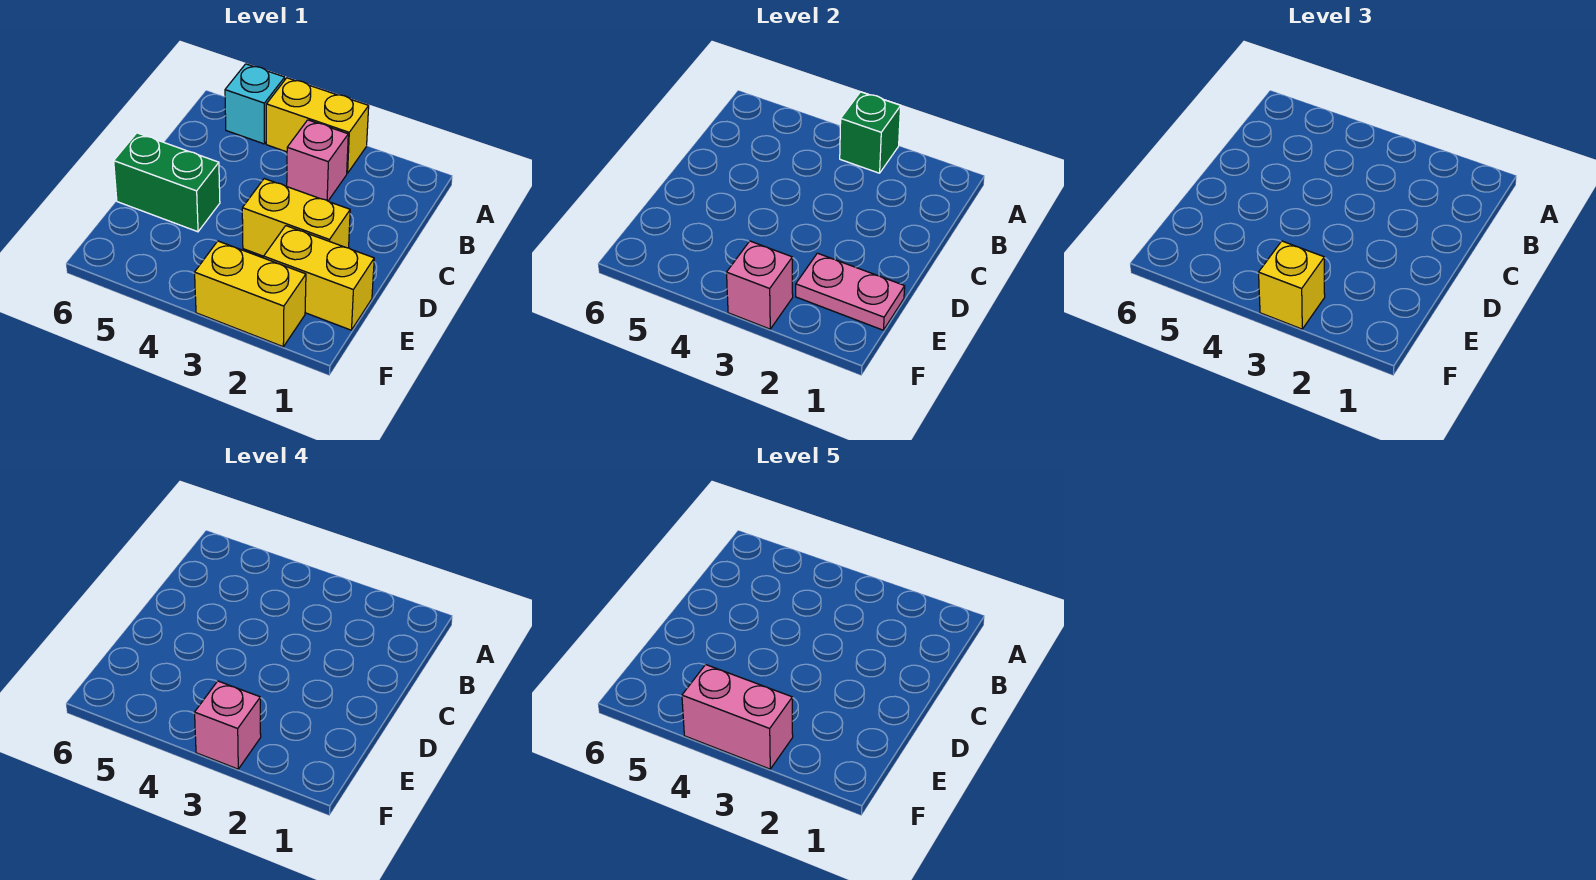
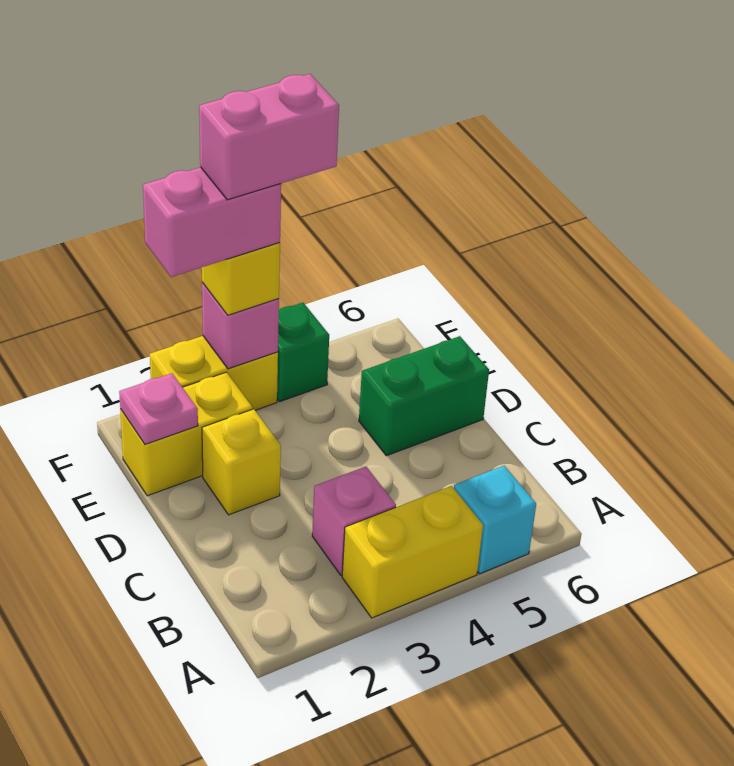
green brick A3 level 2 -> green brick F4 level 1
yellow brick D2:D3 level 1 -> yellow brick D2 level 1
pink plate E1:E2 level 2 -> pink plate E1 level 2
pink brick F3 level 4 -> pink brick F2:F3 level 4

